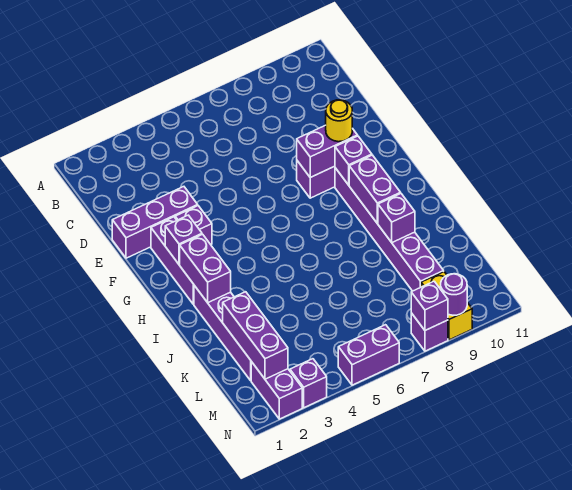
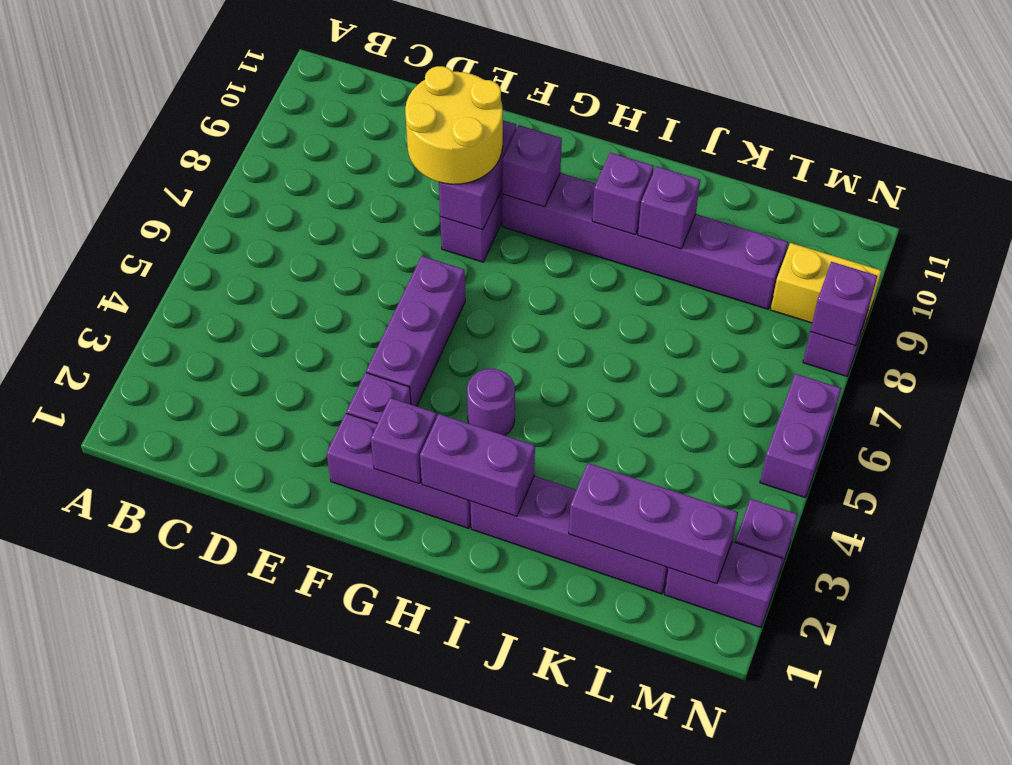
purple brick E1:E3 level 1 -> purple brick F4:F6 level 1
yellow round brick F9 level 3 -> yellow round brick E8:F9 level 3
purple brick H9:I9 level 2 -> purple brick I9 level 2
purple round brick N9 level 2 -> purple round brick H4 level 1

